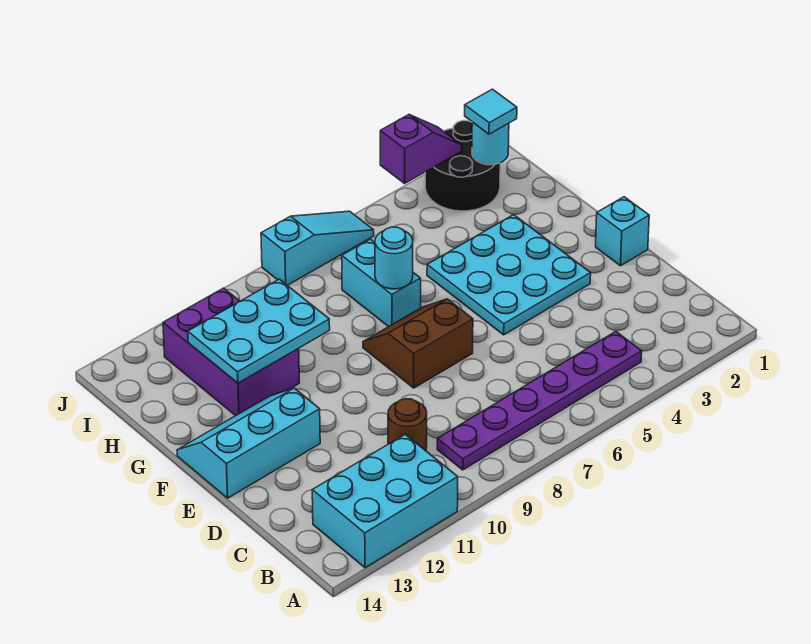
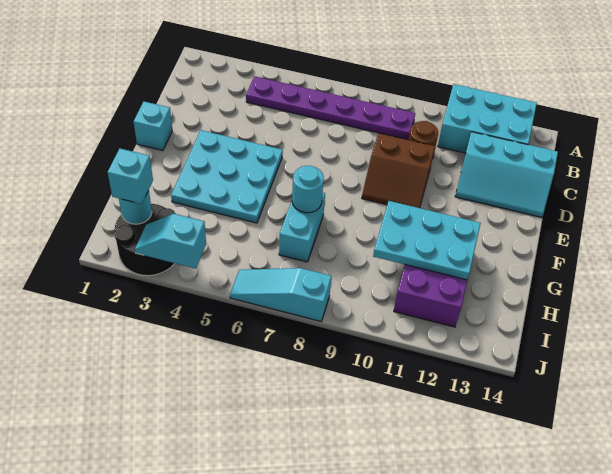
brown slope E7:F8 level 1 top E -> brown slope D9:E10 level 1 top D
cyan slope E12:F14 level 1 top E -> cyan slope C12:D14 level 1 top C
cyan tile I2 level 3 -> cyan brick I2 level 3
purple slope J3:J4 level 2 top 4 -> cyan slope J3:J4 level 2 top 4

